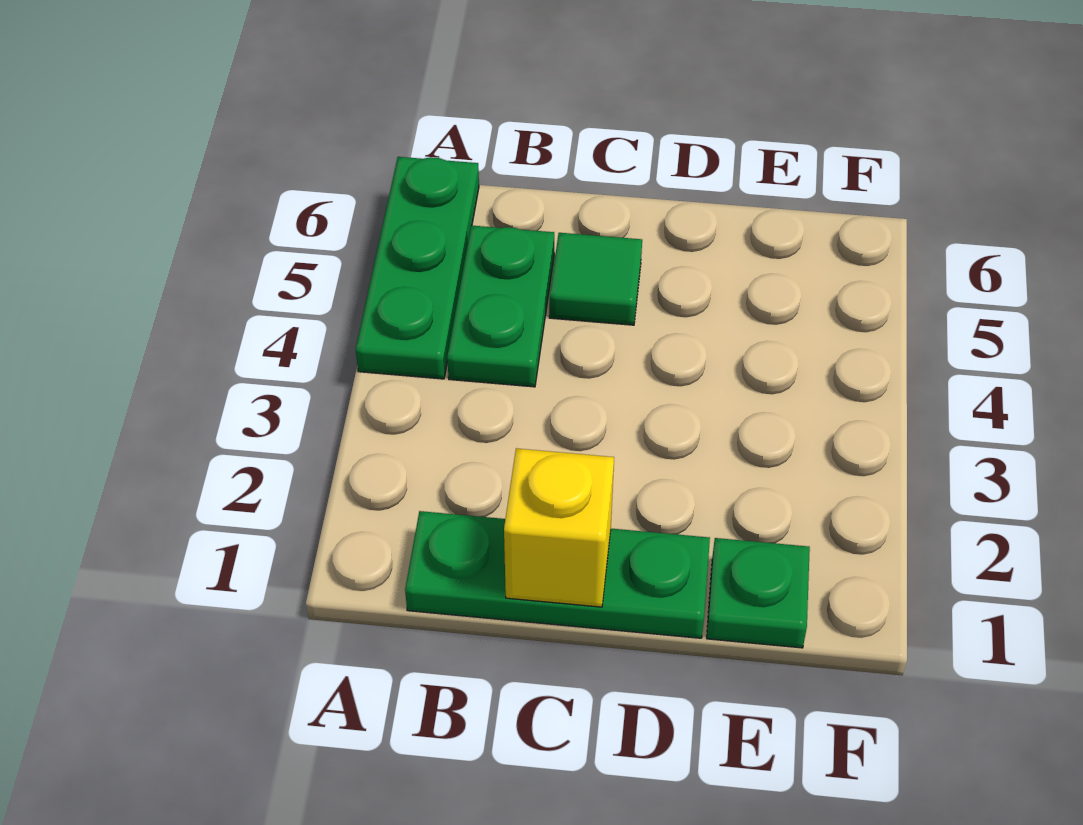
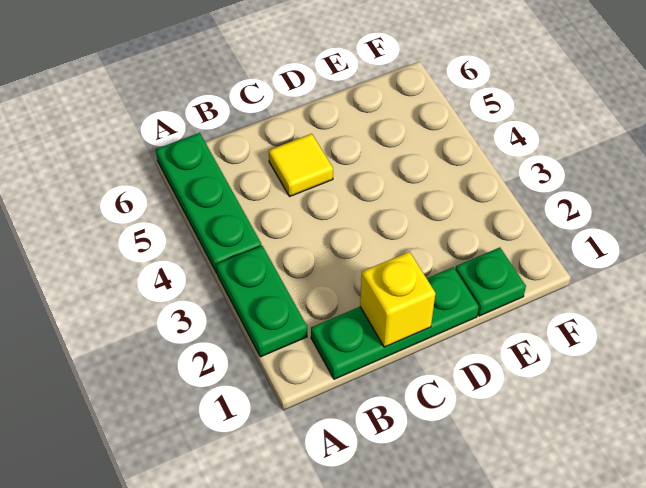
green plate B4:B5 level 1 -> green plate A2:A3 level 1
green tile C5 level 1 -> yellow tile C5 level 1

